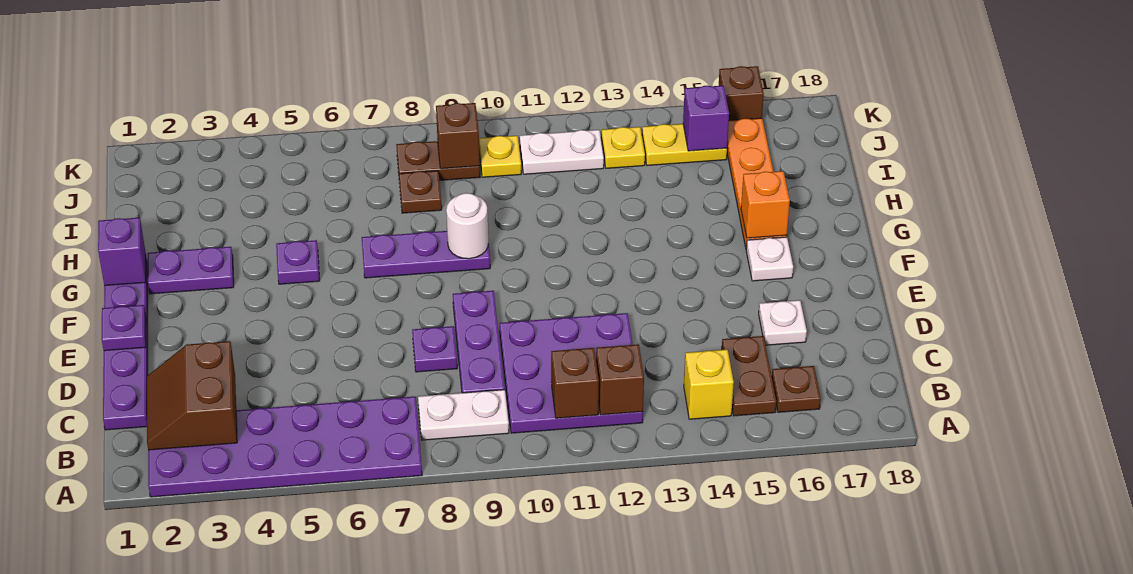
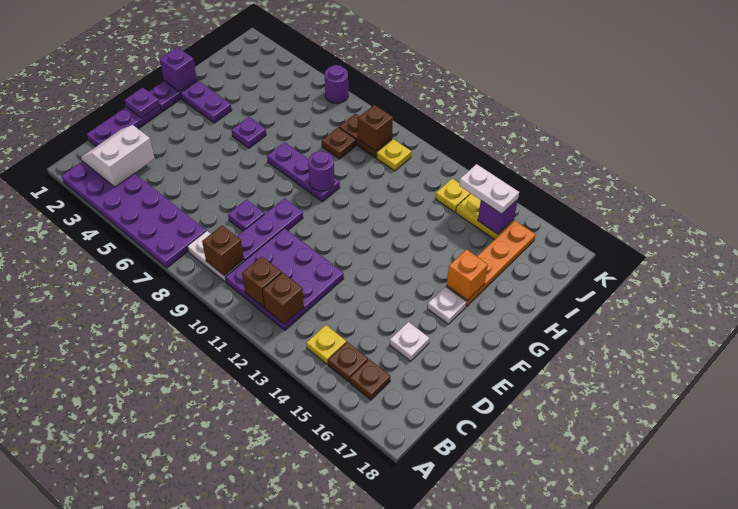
brown slope B2:C3 level 2 top 3 -> white slope B2:C3 level 2 top 3
yellow brick B14 level 1 -> yellow plate B14 level 1
brown plate B15:C15 level 1 -> brown plate B15 level 1
white round brick G9 level 2 -> purple round brick G9 level 2
white plate J11:J12 level 1 -> white plate J14:J15 level 3
none -> purple round brick K6 level 1
brown brick K16 level 1 -> brown brick B9 level 2

